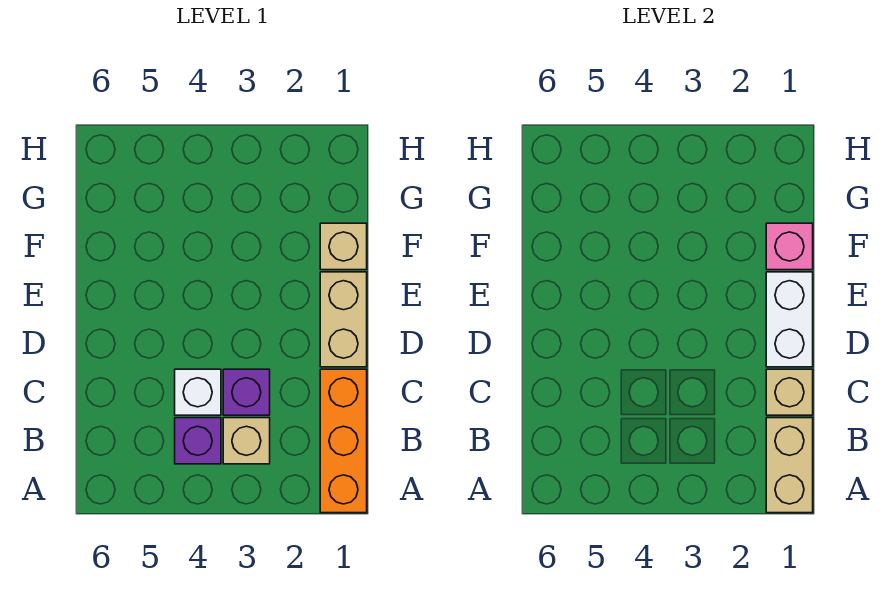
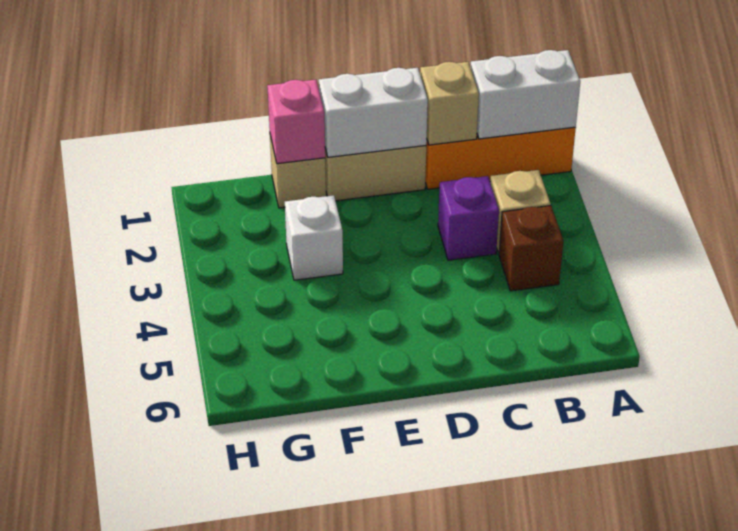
tan brick A1:B1 level 2 -> white brick A1:B1 level 2
purple brick B4 level 1 -> brown brick B4 level 1
white brick C4 level 1 -> white brick F3 level 1

